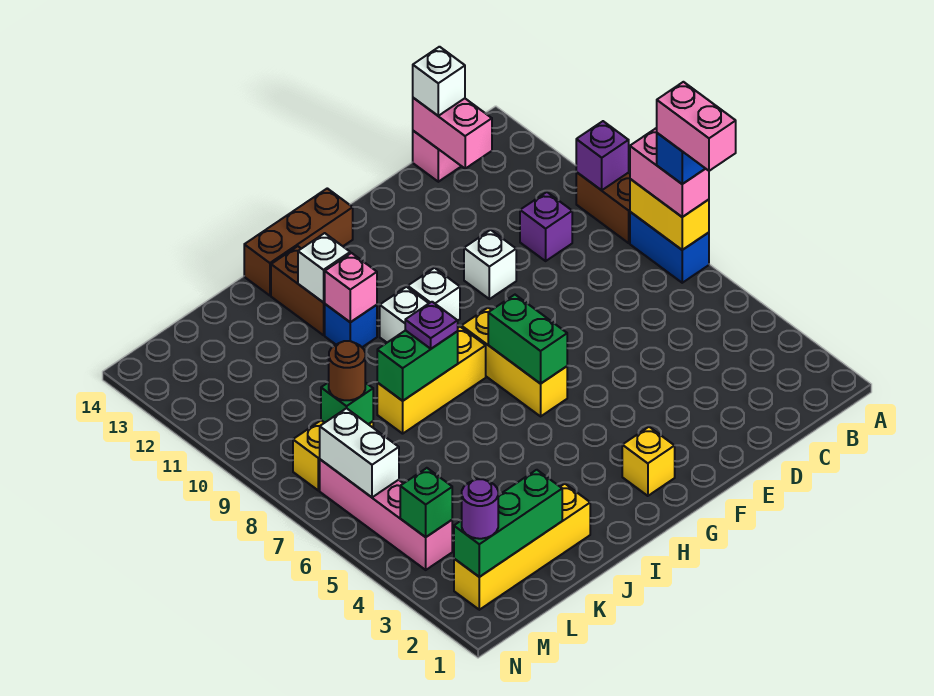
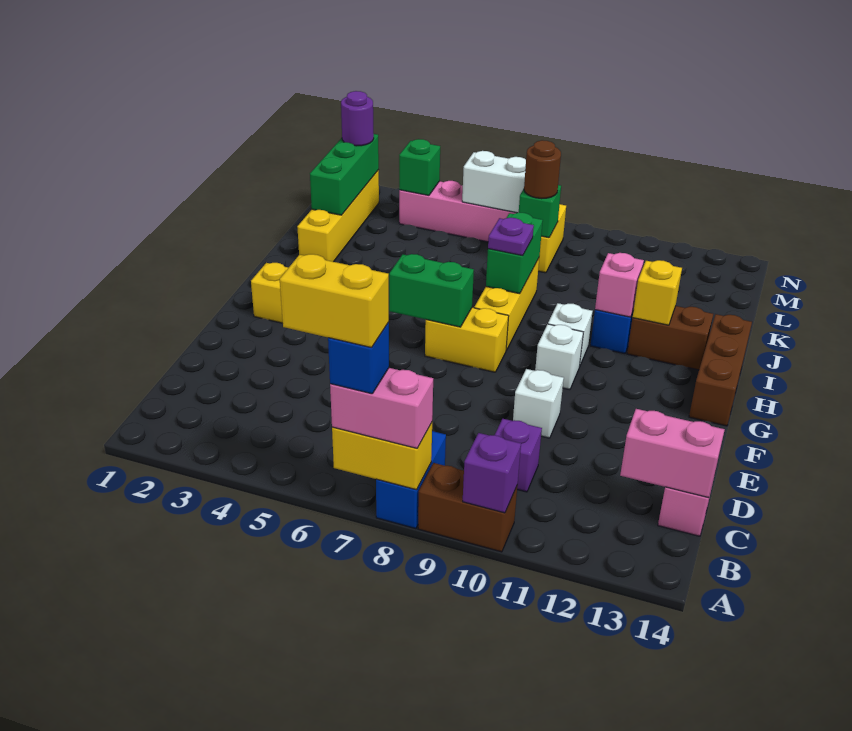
pink brick A6:A7 level 5 -> yellow brick A6:A7 level 5
blue brick A7:A8 level 1 -> blue brick A8:B8 level 1
white brick C14 level 3 -> none
yellow brick G6:G8 level 1 -> yellow brick G7:G8 level 1
white brick I12 level 2 -> yellow brick I12 level 2

